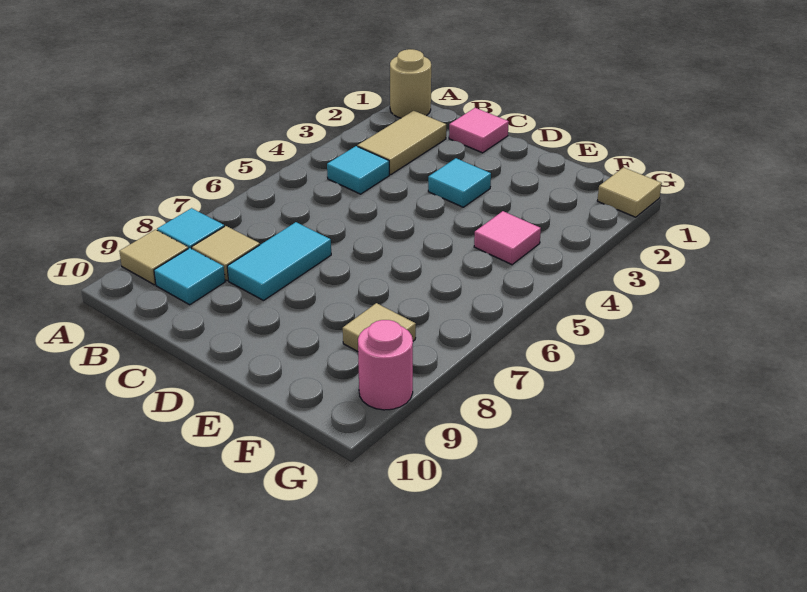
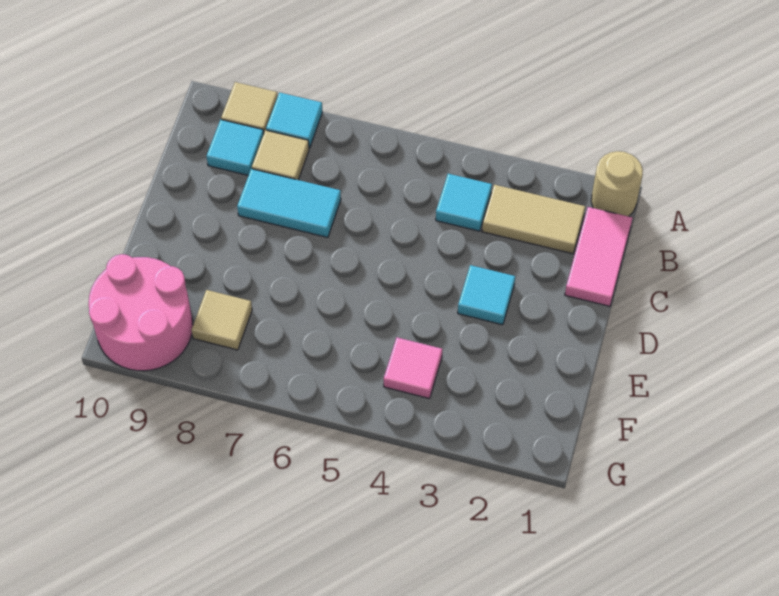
pink tile C1 level 1 -> pink tile B1:C1 level 1
tan tile G1 level 1 -> none
pink round brick G9 level 1 -> pink round brick F9:G10 level 1

